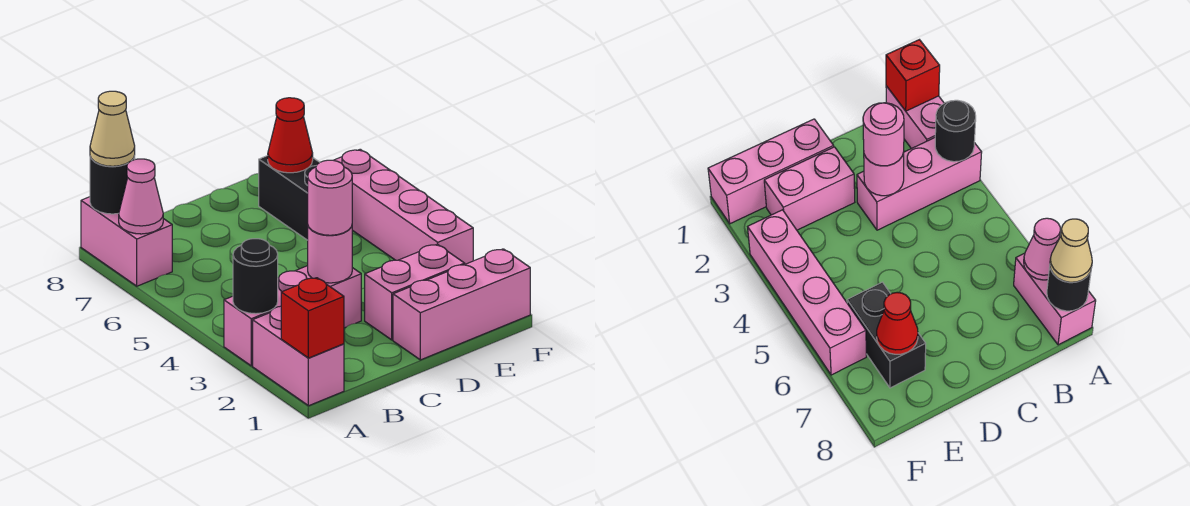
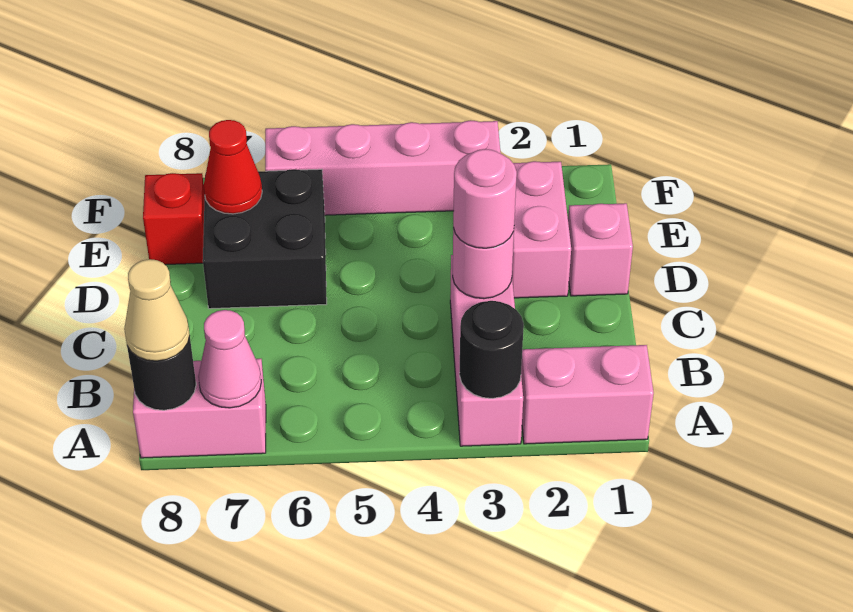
red brick A1 level 2 -> red brick E8 level 1
pink brick D1:F1 level 1 -> pink brick D1 level 1
black brick E6:E7 level 1 -> black brick D6:E7 level 1

